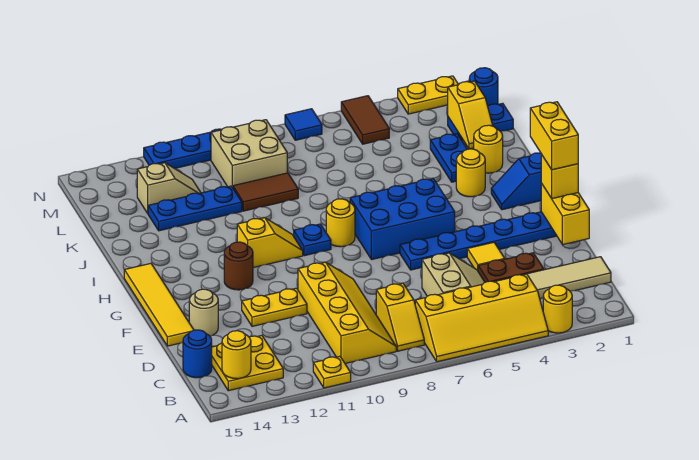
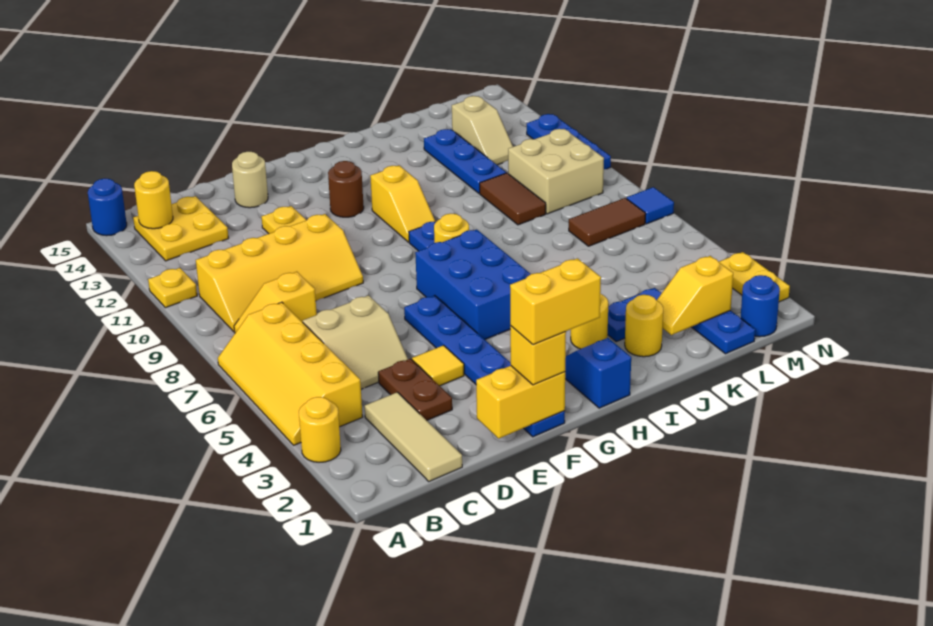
blue round brick C15 level 1 -> blue round brick A15 level 1
yellow tile E15:H15 level 1 -> none
brown tile M5:N5 level 1 -> brown tile L7:M7 level 1

